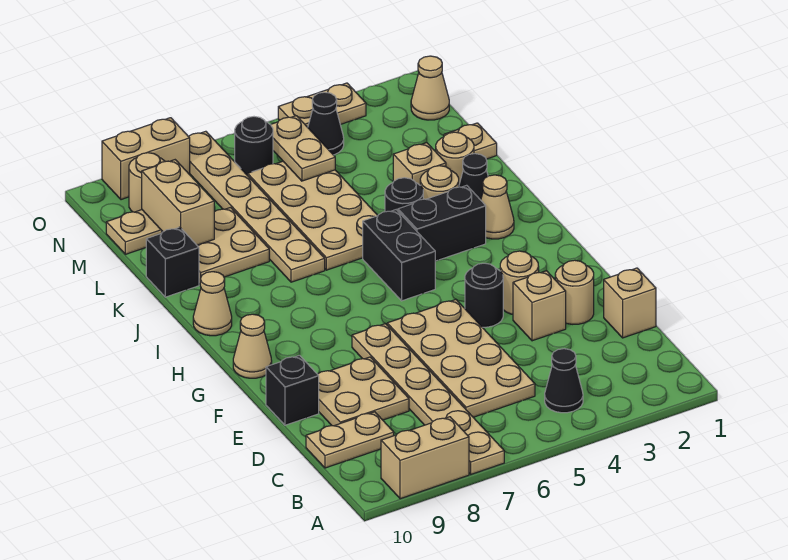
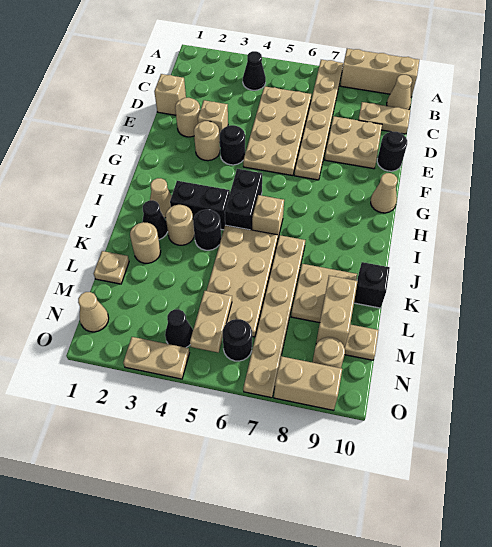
tan brick A8:A9 level 1 -> tan brick A8:A10 level 1
black brick E10 level 1 -> black round brick E10 level 1
tan cone I10 level 1 -> tan cone B10 level 1
tan brick K3 level 1 -> tan brick I6 level 1

